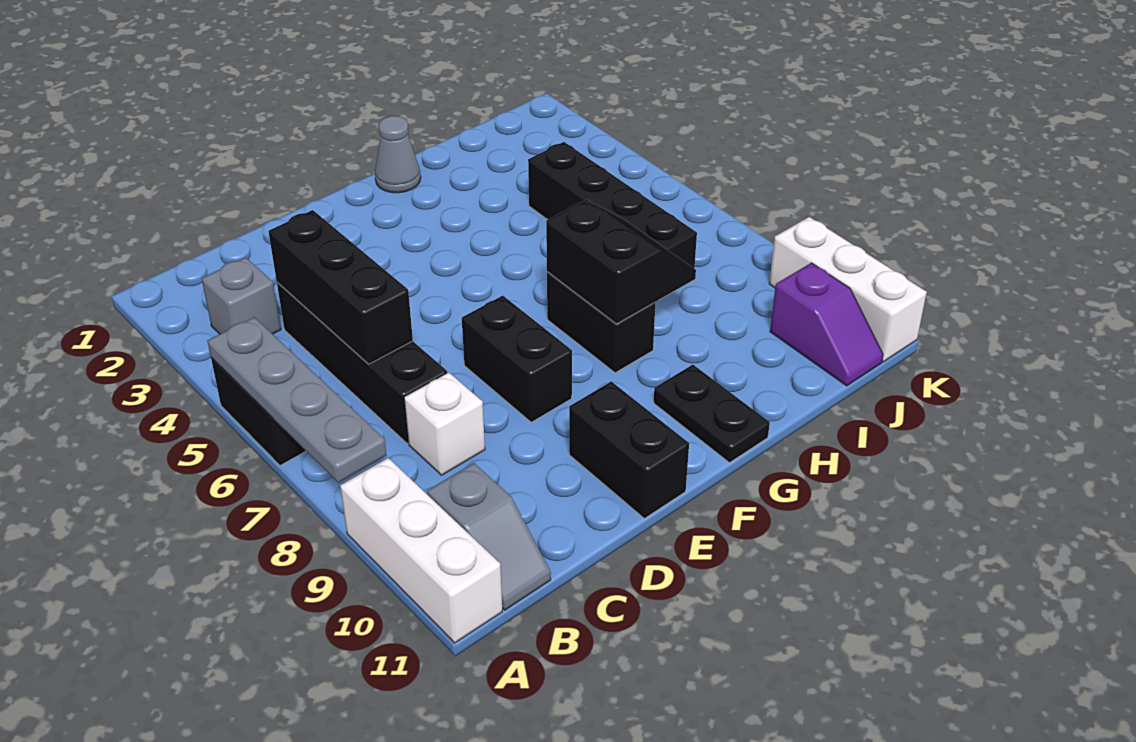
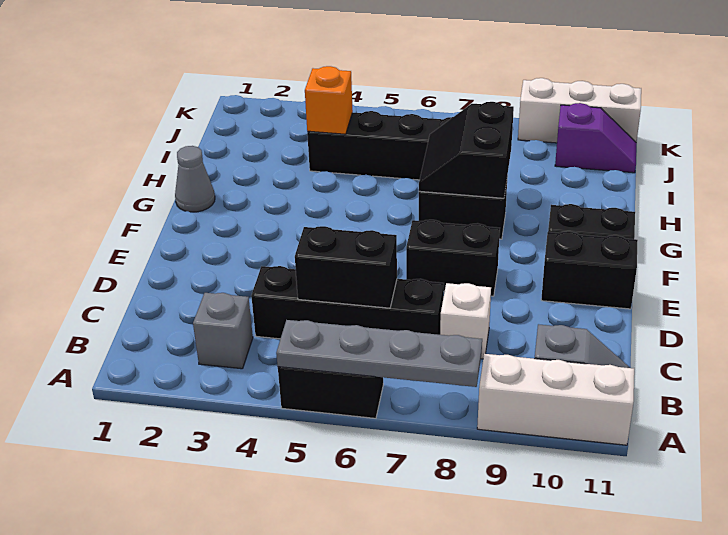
black brick C4:C6 level 2 -> black brick C5:C6 level 2
black slope G7:H8 level 2 top G -> black slope G7:H8 level 2 top 8
none -> orange brick I4 level 2

